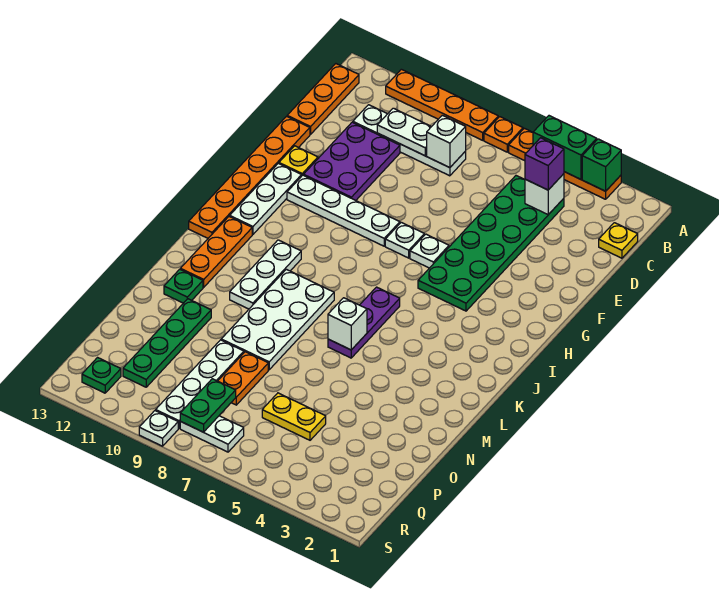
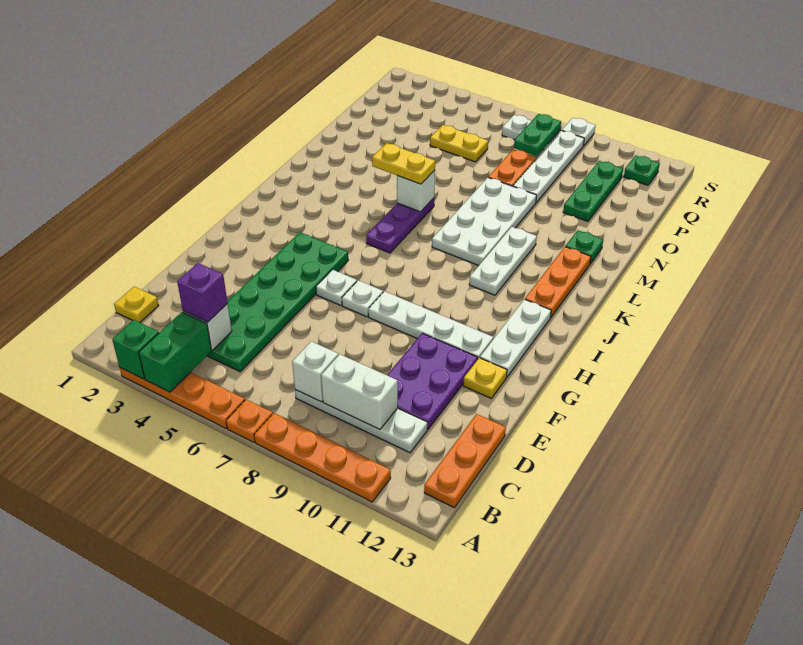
green brick A4:A5 level 2 -> green brick A4:B4 level 2
white plate C9:C10 level 2 -> white brick C9:C10 level 2
orange plate E13:J13 level 1 -> none
none -> yellow plate L5:L6 level 3
green plate N11:Q11 level 1 -> green plate O11:Q11 level 1

